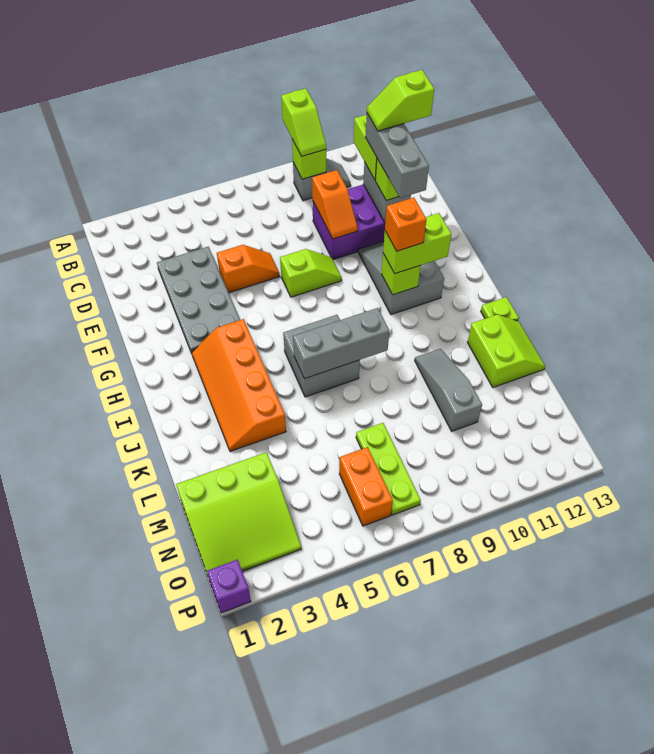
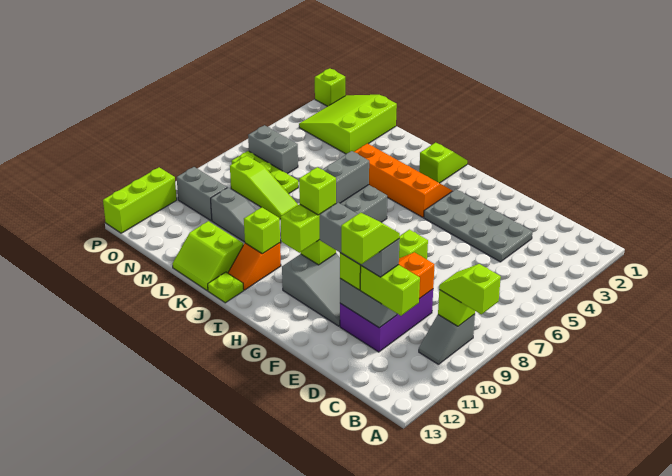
orange slope E5:E6 level 1 top 5 -> orange slope J11:J12 level 1 top 11
orange brick H10 level 4 -> lime brick H10 level 4
none -> lime slope I1:I2 level 1 top 2
none -> lime brick J11 level 2
none -> lime slope L8:N8 level 1 top N
orange brick N6:O6 level 1 -> grey brick N6:O6 level 1
none -> grey brick N10:O10 level 1
purple brick P1 level 1 -> lime brick P1 level 1
none -> lime brick P11:P13 level 1

